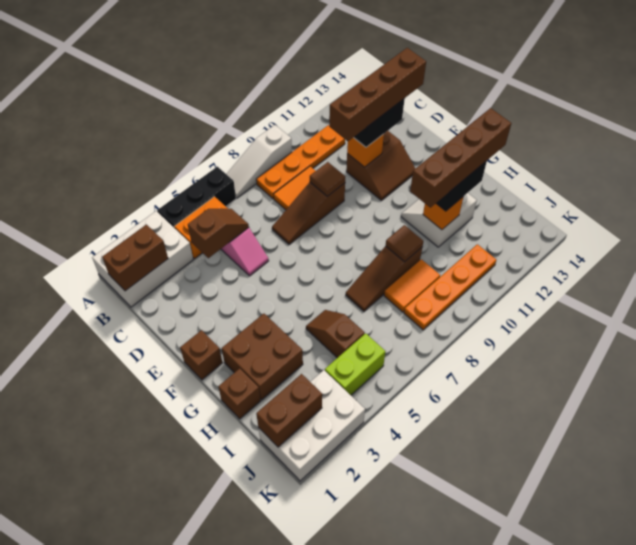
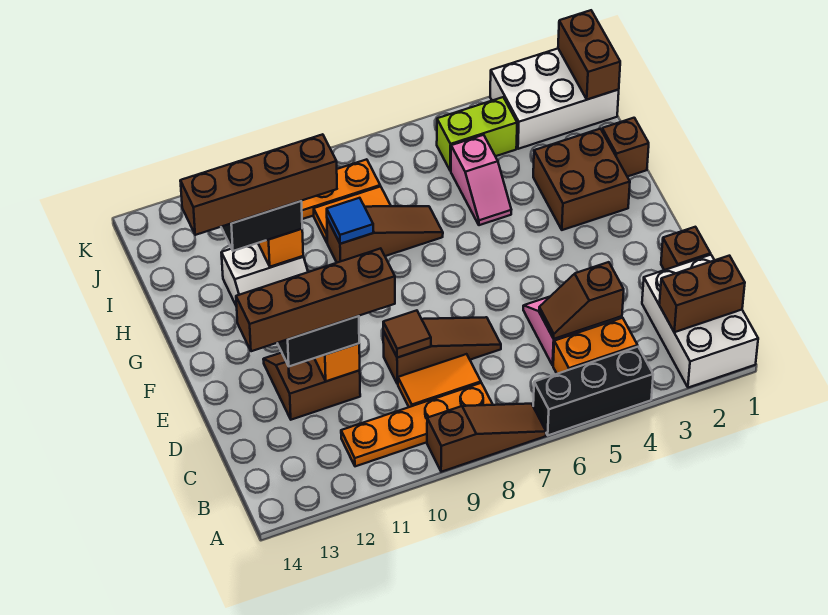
white brick A1:B3 level 1 -> white brick A1:C2 level 1
white slope A7:A9 level 1 top 9 -> brown slope A7:A9 level 1 top 9
brown brick F1 level 1 -> brown brick D1 level 1
brown slope H5:I5 level 1 top I -> pink slope H5:I5 level 1 top I
brown tile H9 level 2 -> blue tile H9 level 2
brown brick J1:J2 level 2 -> brown brick J1:K1 level 2

